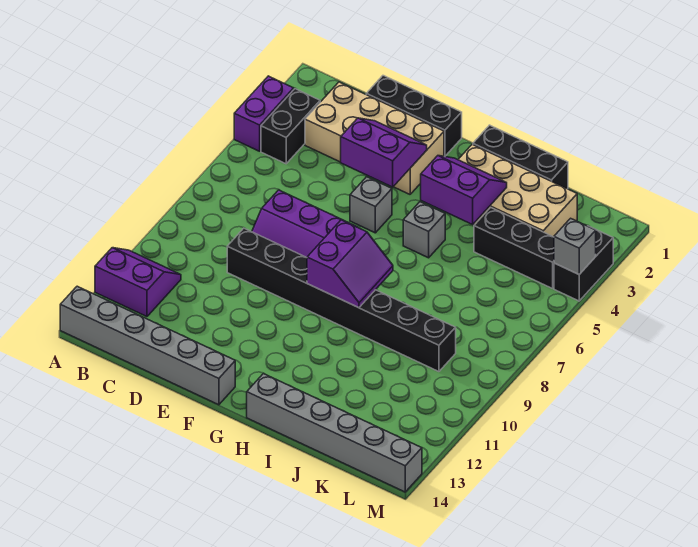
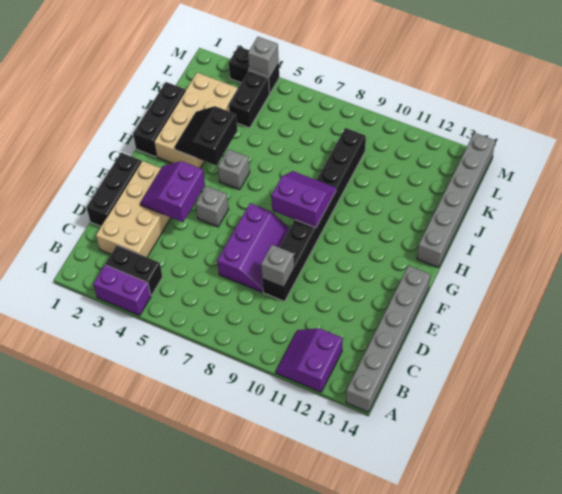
none -> grey brick D9 level 2
purple slope H3:I4 level 2 top 4 -> black slope H3:I4 level 2 top 4
black brick J4:L4 level 1 -> black brick K4:L4 level 1

